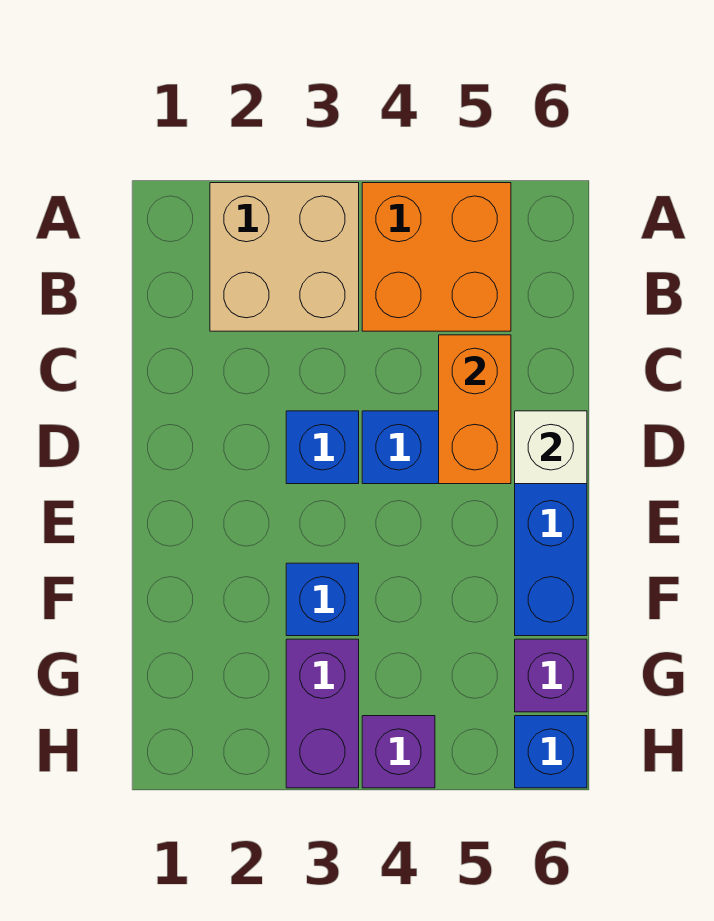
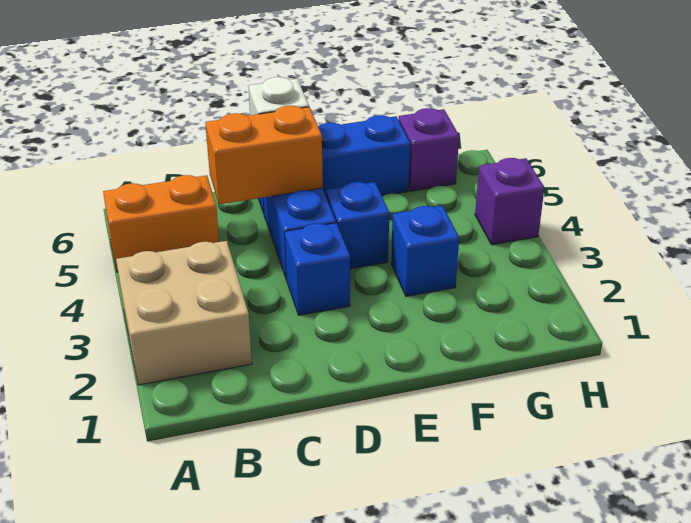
orange brick A4:B5 level 1 -> orange brick A5:B5 level 1
purple brick G3:H3 level 1 -> none
blue brick H6 level 1 -> blue brick E4 level 1

